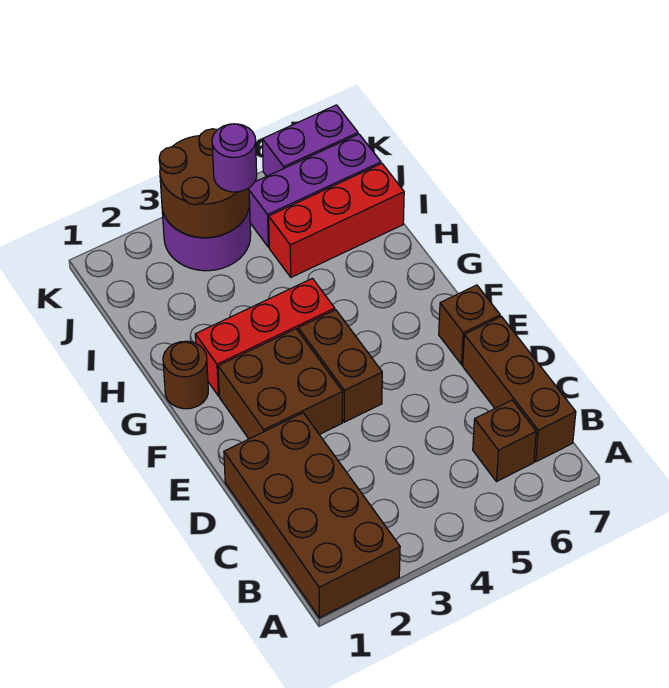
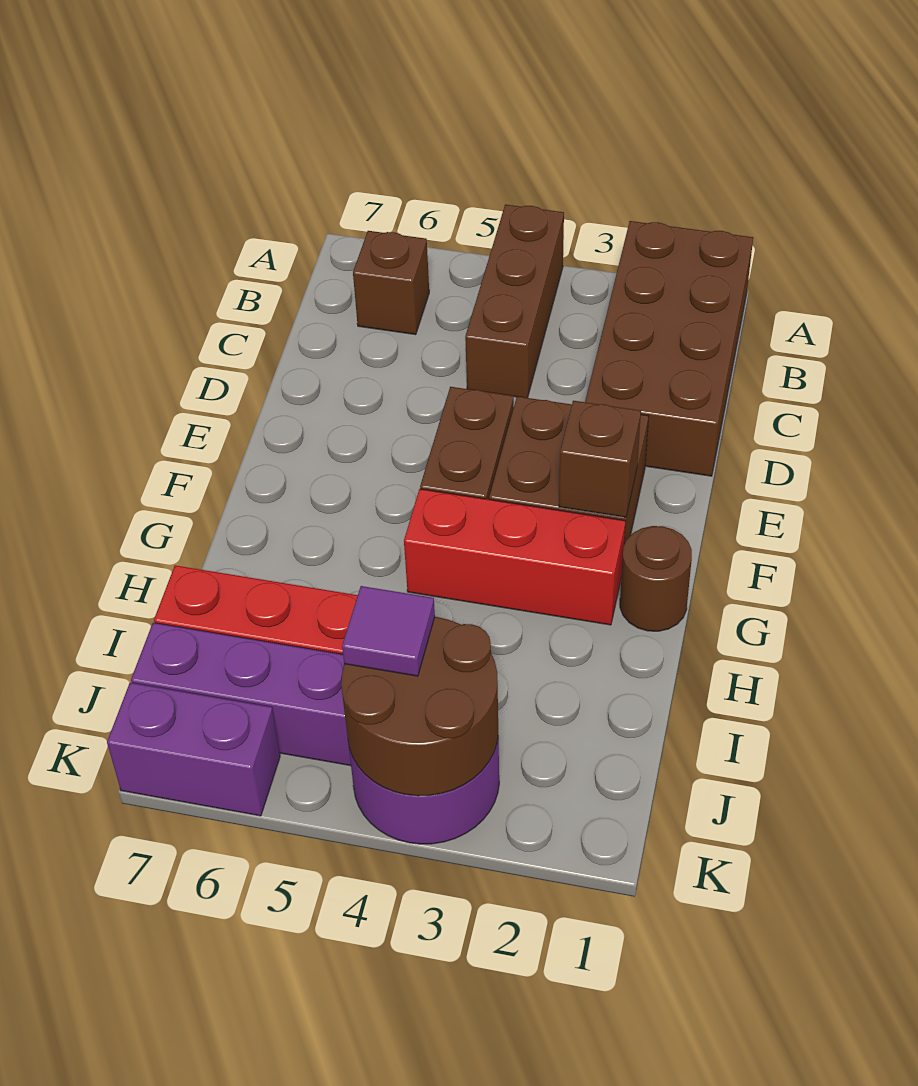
brown brick B7:D7 level 1 -> brown brick A4:C4 level 1
brown brick E7 level 1 -> brown brick F2 level 2
purple round brick J4 level 3 -> purple tile J4 level 3

